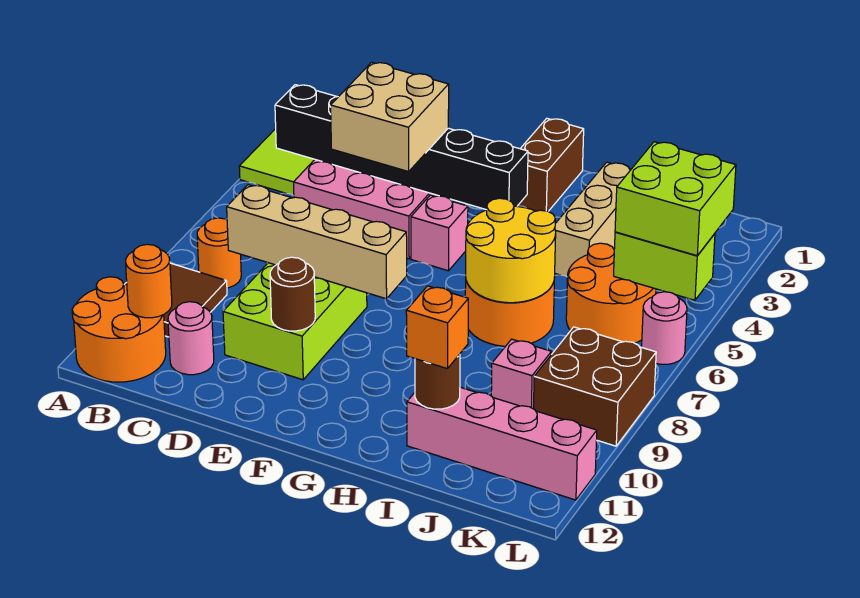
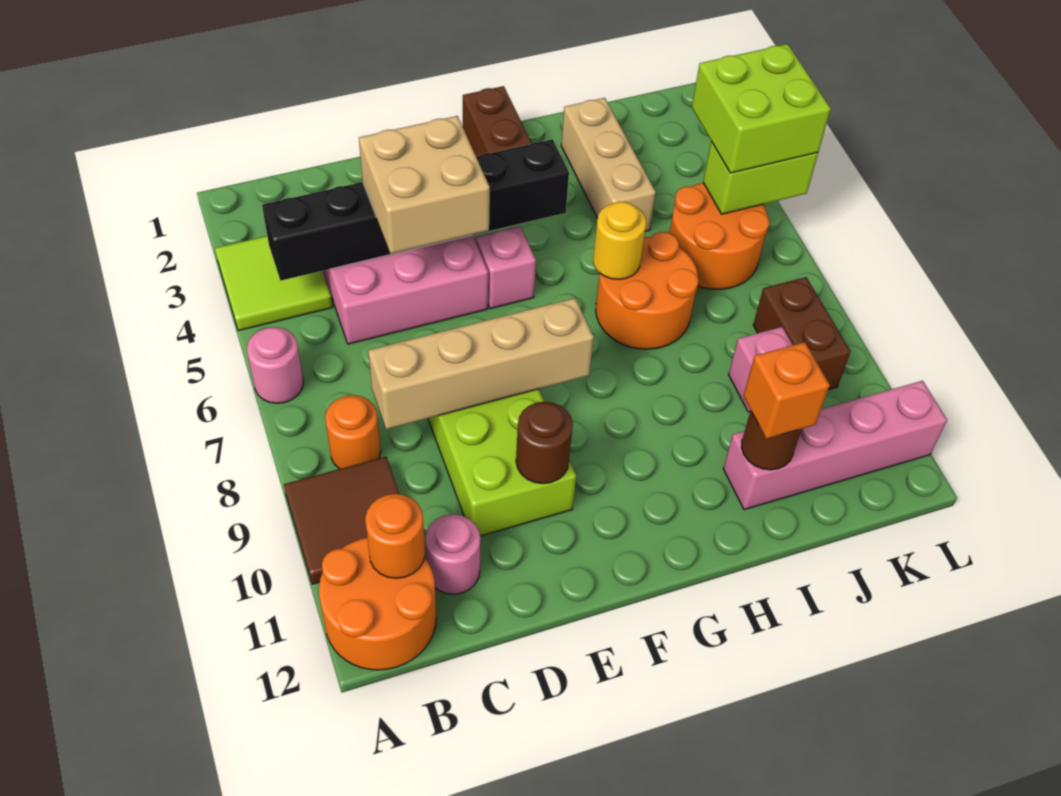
yellow round brick H6:I7 level 2 -> yellow round brick H6 level 2
brown brick K8:L9 level 1 -> brown brick K8:K9 level 1
pink round brick L6 level 1 -> pink round brick A6 level 1

